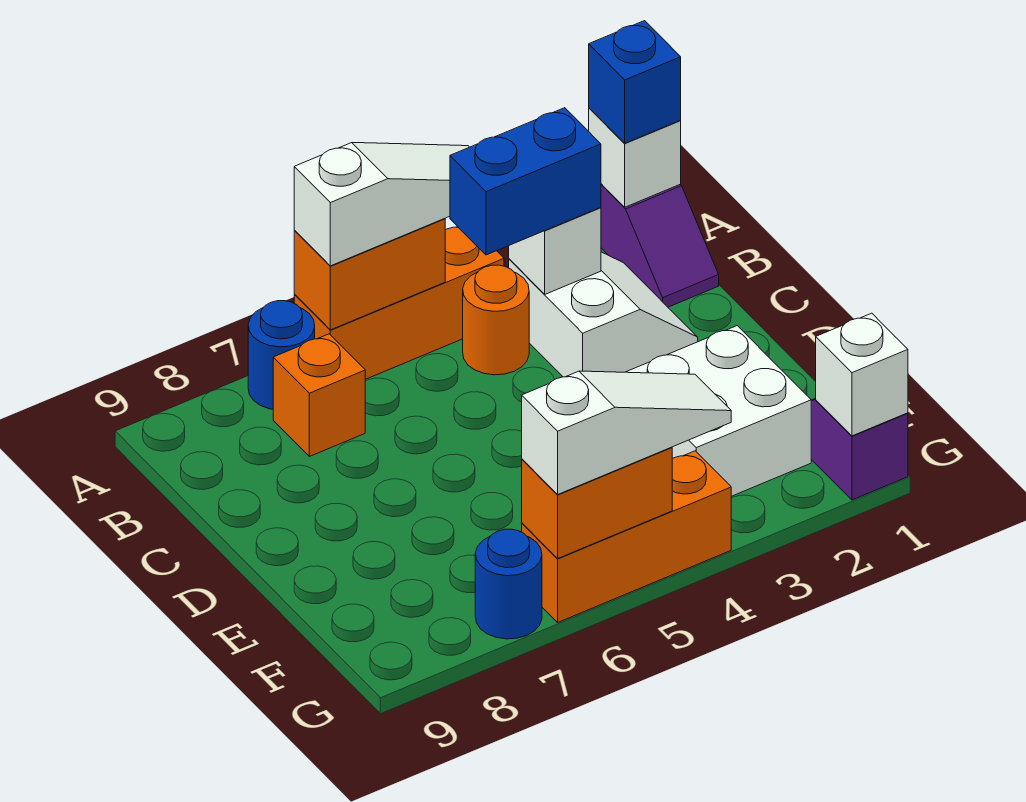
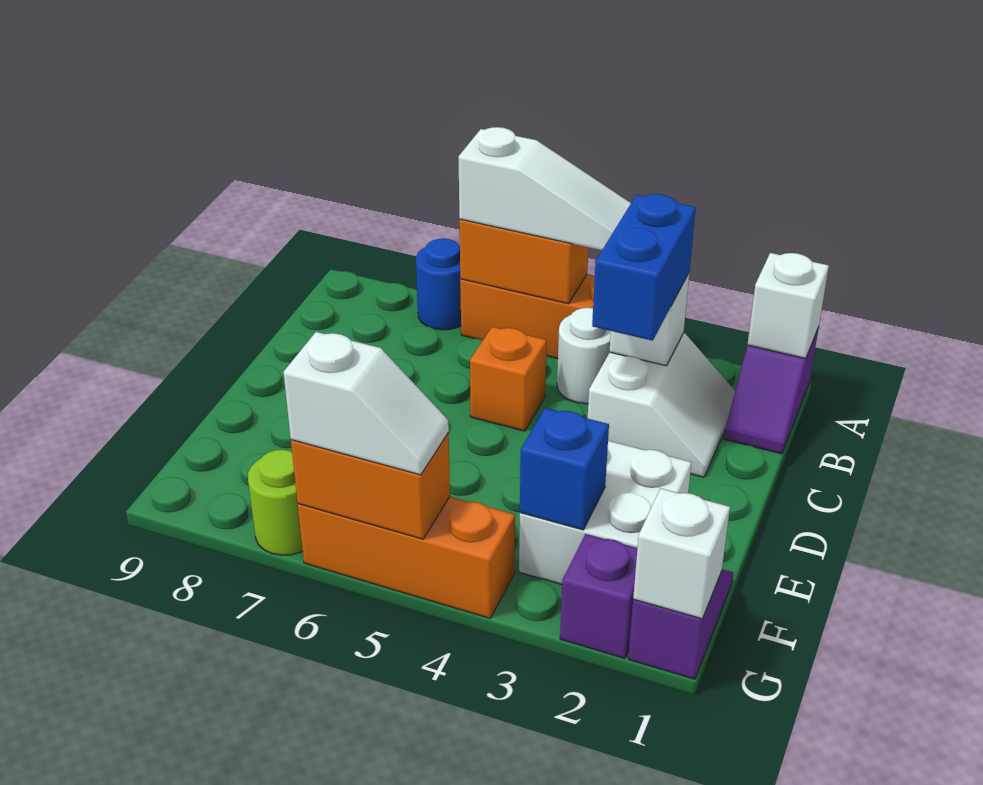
blue brick A1 level 3 -> blue brick F3 level 2
blue brick B3:B4 level 3 -> blue brick B3:C3 level 3
orange round brick B4 level 1 -> white round brick B4 level 1
orange brick B7 level 1 -> orange brick C5 level 1
none -> purple brick G2 level 1
white slope G4:G6 level 3 top 6 -> white slope G5:G6 level 3 top 6
blue round brick G7 level 1 -> lime round brick G7 level 1

